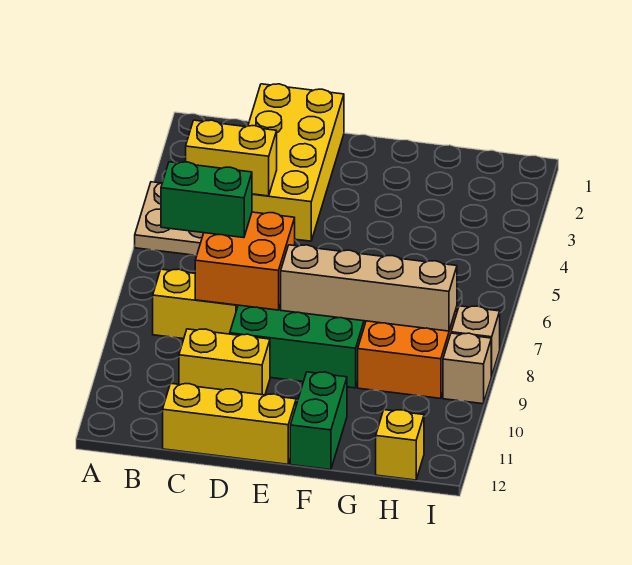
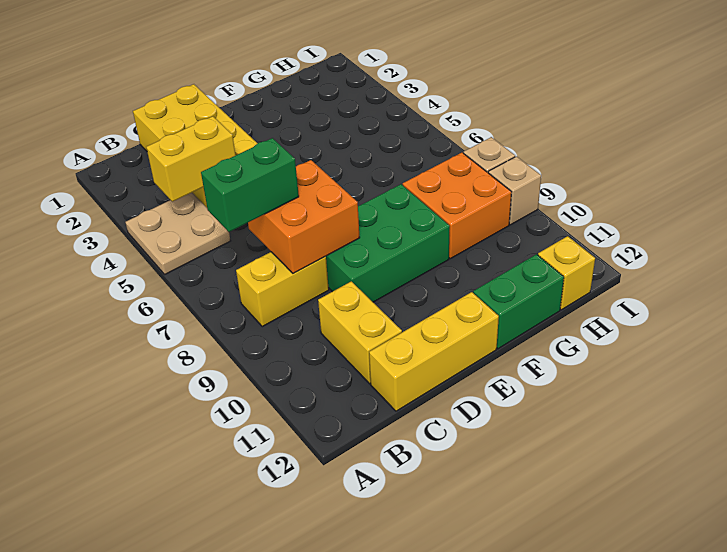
yellow brick C10:D10 level 1 -> yellow brick C10:C11 level 1
tan brick E8:H8 level 2 -> none
green brick F11:F12 level 1 -> green brick F12:G12 level 1

